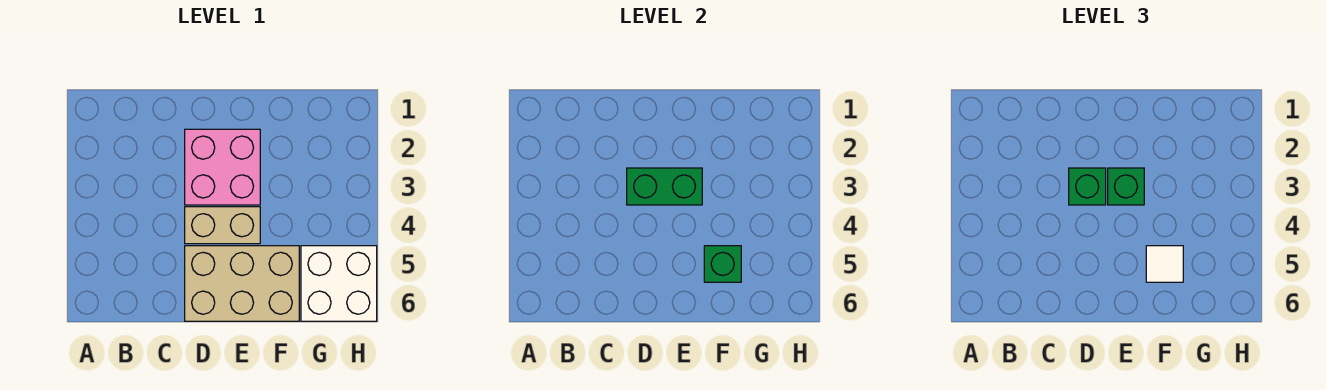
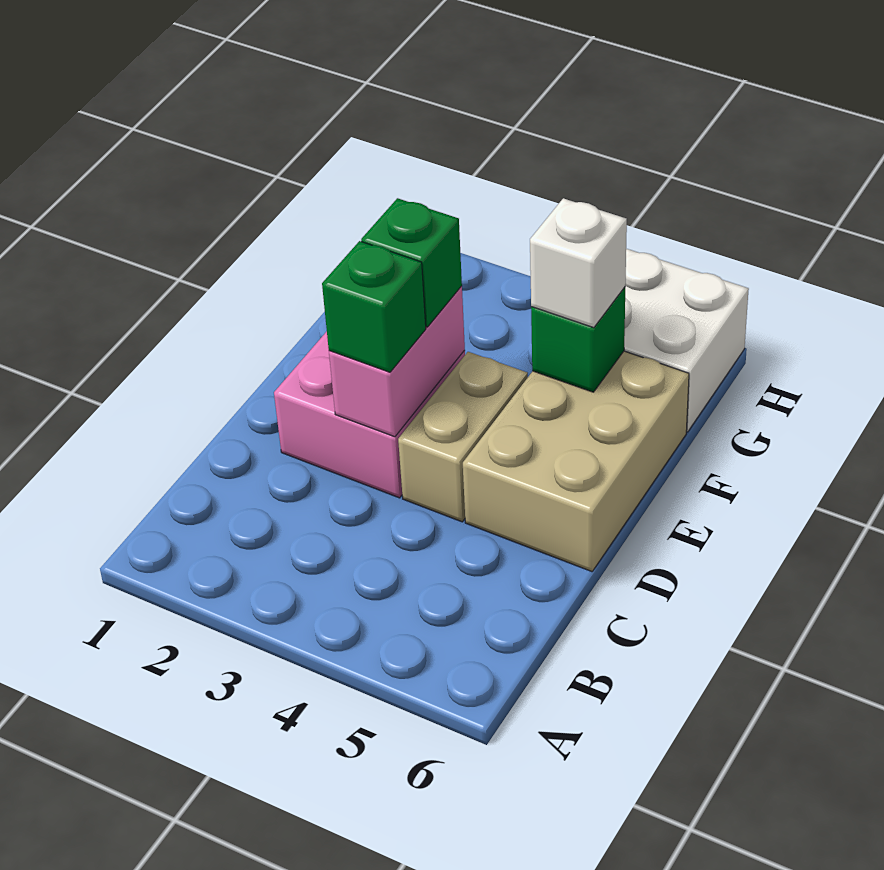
green brick D3:E3 level 2 -> pink brick D3:E3 level 2
white tile F5 level 3 -> white brick F5 level 3

